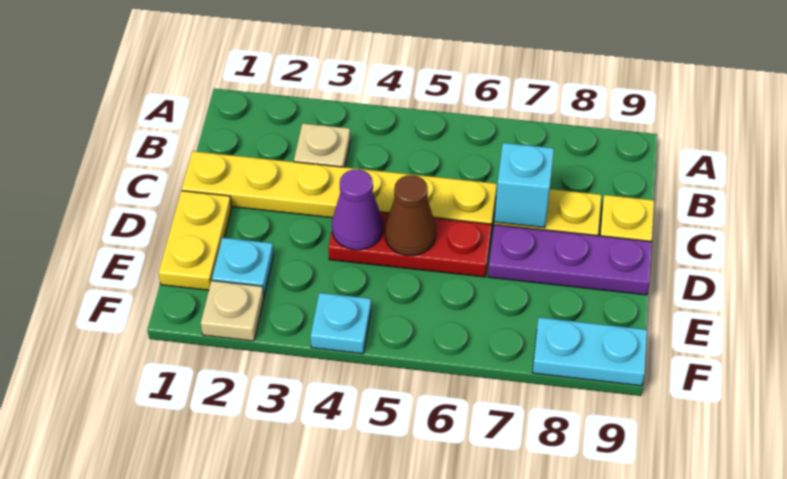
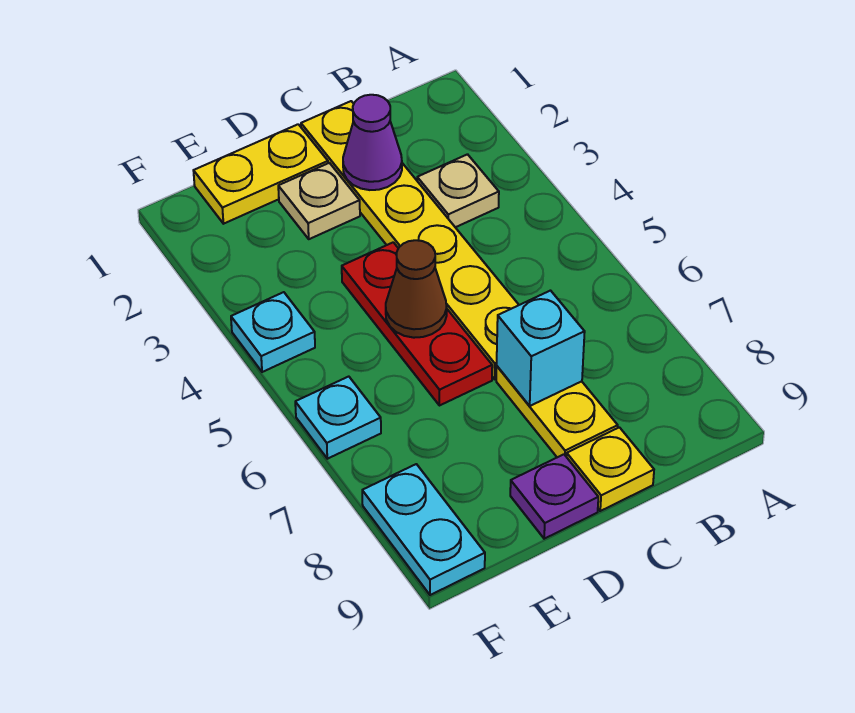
purple cone D4 level 2 -> purple cone C2 level 2
purple plate D7:D9 level 1 -> purple plate D9 level 1
cyan plate E2 level 1 -> cyan plate F6 level 1
tan plate F2 level 1 -> tan plate D2 level 1

